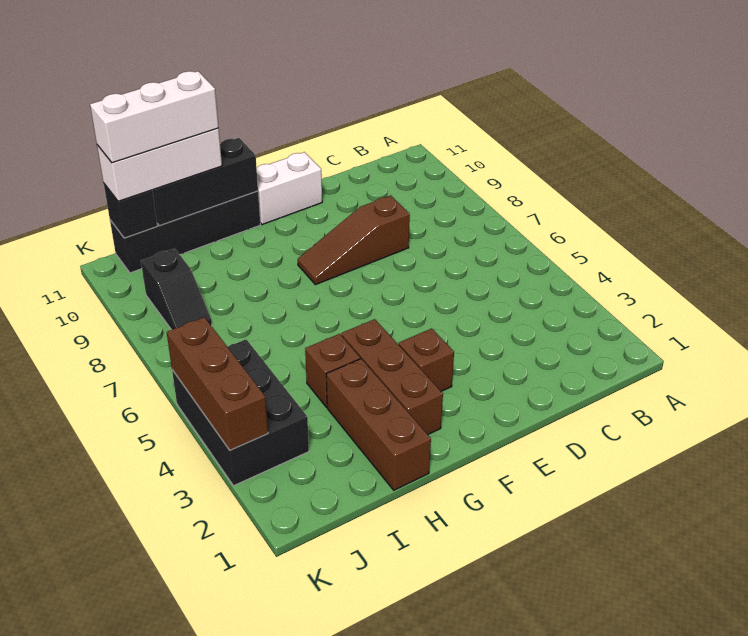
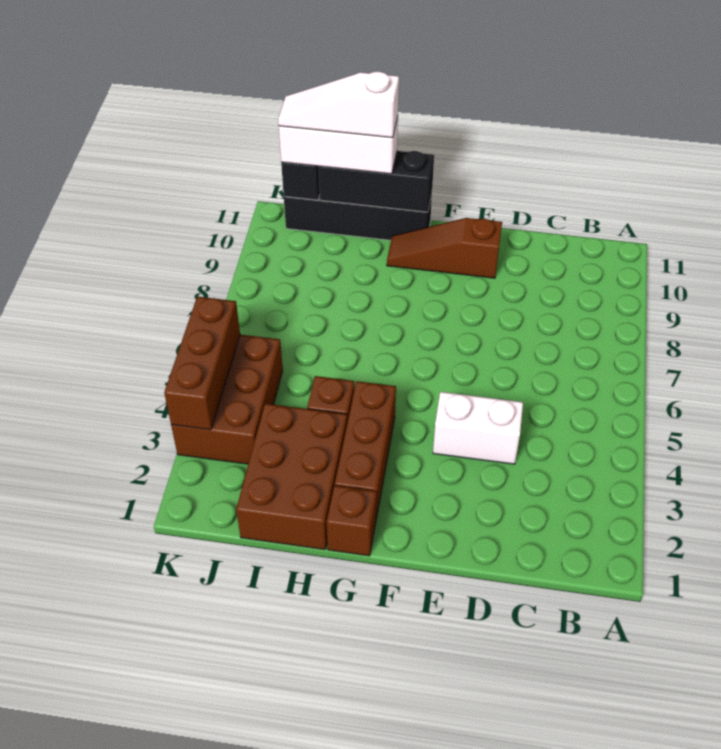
brown slope D8:F8 level 1 top D -> brown slope E10:G10 level 1 top E
white brick E11:F11 level 1 -> white brick D4:E4 level 1
brown brick F3 level 1 -> brown brick G1 level 1
brown brick H1:H3 level 1 -> brown brick H1:I3 level 1
white brick H11:J11 level 4 -> white slope H11:J11 level 4 top H
black brick J3:K5 level 1 -> brown brick J3:K5 level 1
black slope J8:J9 level 1 top 9 -> none

